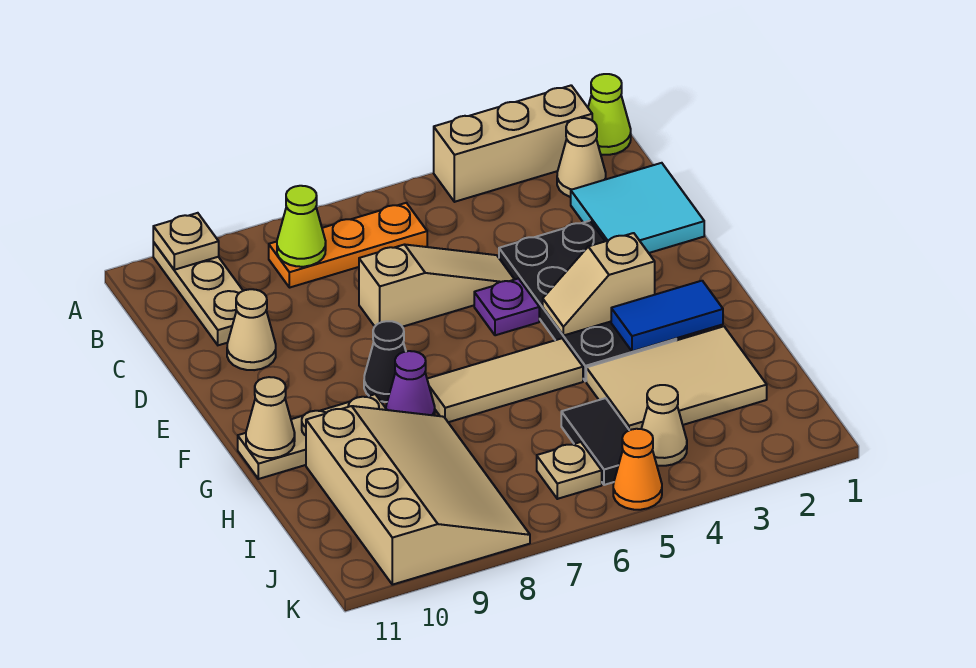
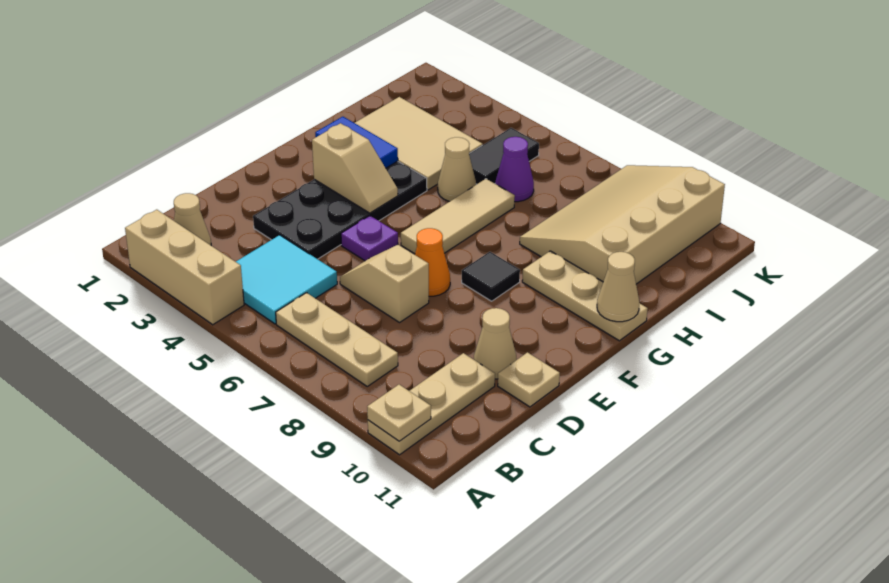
lime cone A1 level 1 -> none
orange plate B6:B8 level 1 -> tan plate B6:B8 level 1
lime cone B8 level 2 -> none
cyan tile C1:D2 level 1 -> cyan tile B4:C5 level 1
tan slope D5:D7 level 1 top 7 -> tan slope D6:D7 level 1 top 7
black cone F8 level 1 -> black tile F8 level 1
tan tile G5:G7 level 1 -> tan tile F6:H6 level 1
purple cone G8 level 1 -> purple cone I6 level 1
tan cone J4 level 1 -> tan cone H5 level 1
tan plate J6 level 1 -> tan plate D11 level 1
orange cone K5 level 1 -> orange cone E7 level 1

